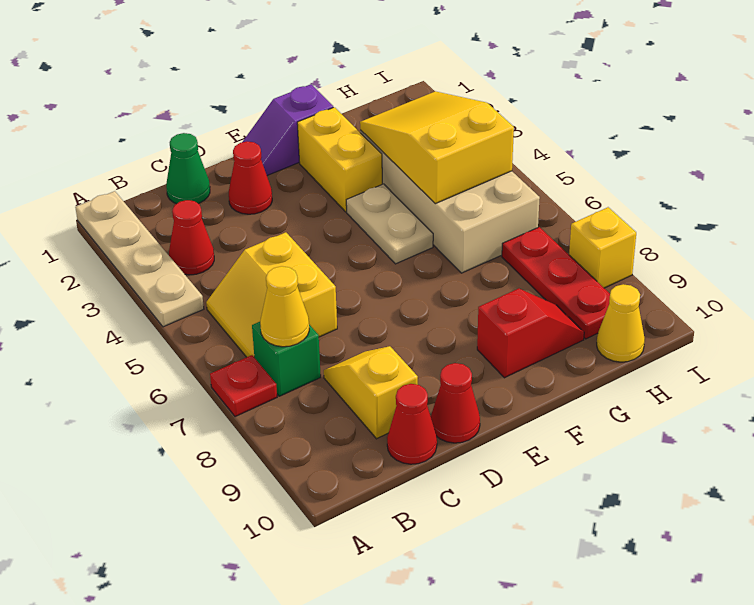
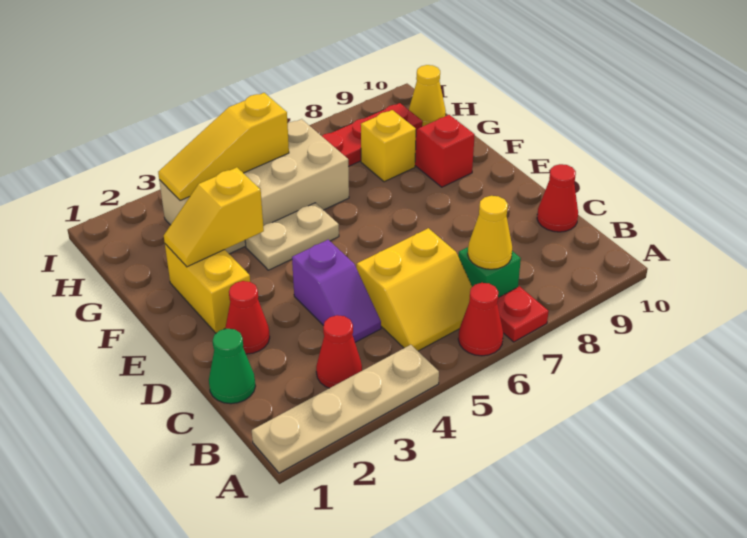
yellow slope C8:C9 level 1 top 9 -> yellow slope F2:F3 level 2 top 3
red cone D10 level 1 -> red cone A6 level 1
purple slope E1:F1 level 1 top F -> purple slope C4:D4 level 1 top D
yellow brick F2:F3 level 1 -> yellow brick E2:F2 level 1
yellow slope G3:H5 level 2 top 5 -> yellow slope H3:H5 level 2 top 5
yellow brick I8 level 1 -> yellow brick G8 level 1

